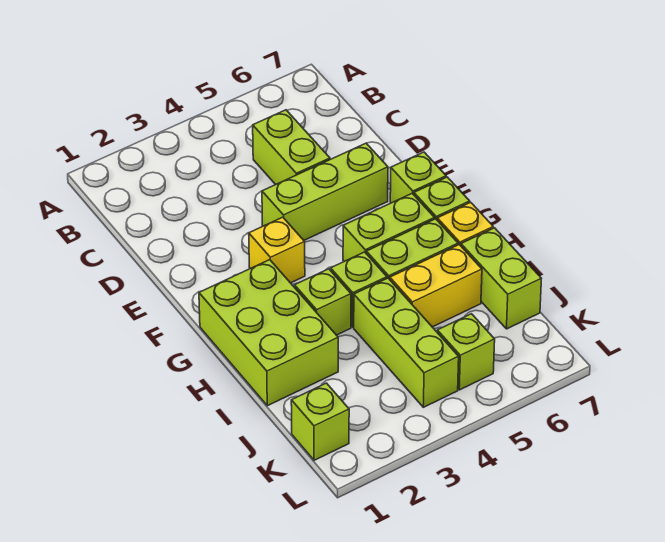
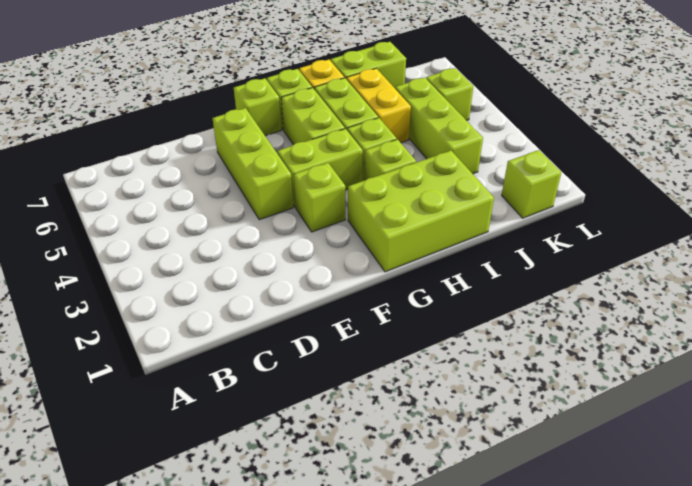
lime brick C5:D5 level 1 -> lime brick F4:G4 level 1
yellow brick F3 level 1 -> lime brick F3 level 1
lime brick I4:K4 level 1 -> lime brick J3:J5 level 1

